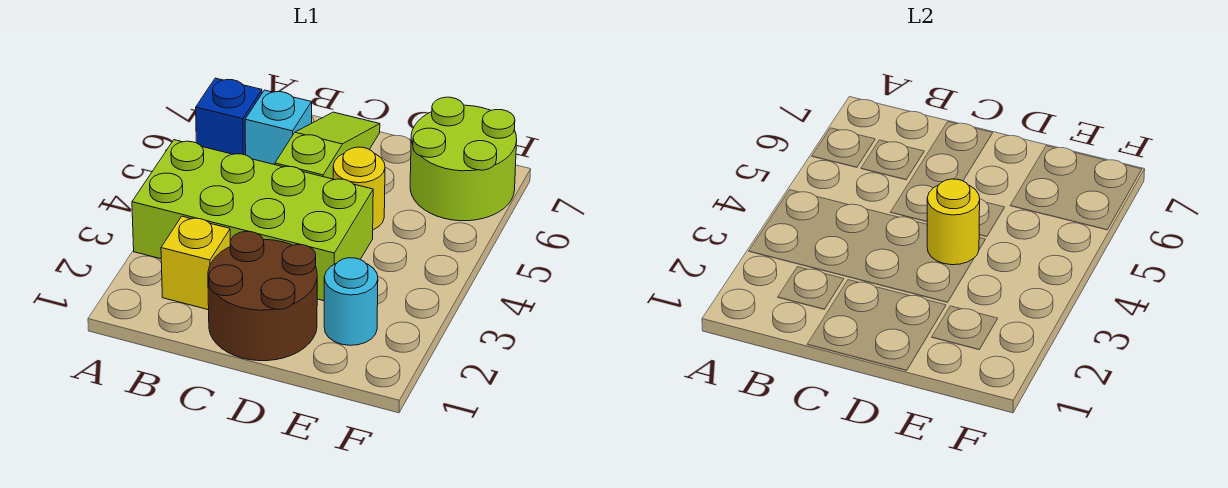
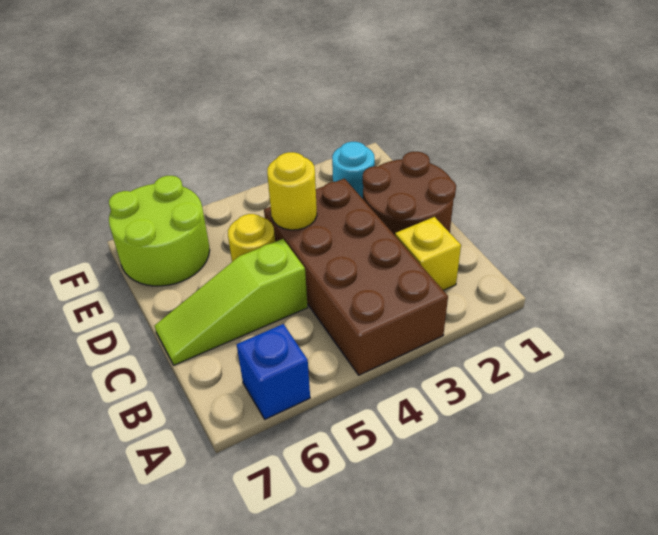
lime brick A3:D4 level 1 -> brown brick A3:D4 level 1
cyan brick B6 level 1 -> none

